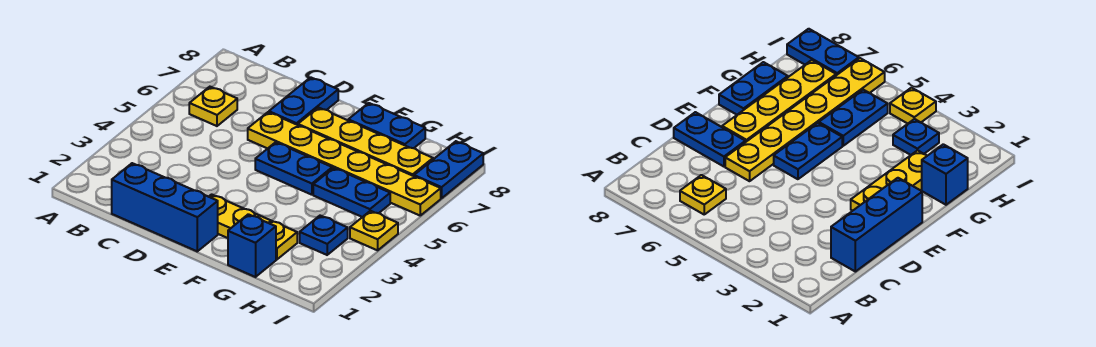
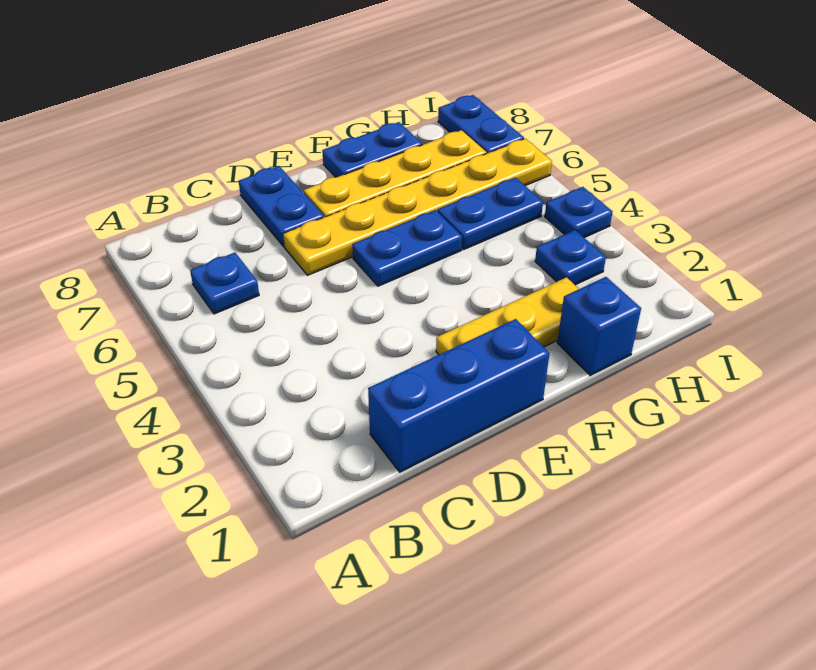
yellow plate B6 level 1 -> blue plate B6 level 1
yellow plate I4 level 1 -> blue plate I4 level 1

